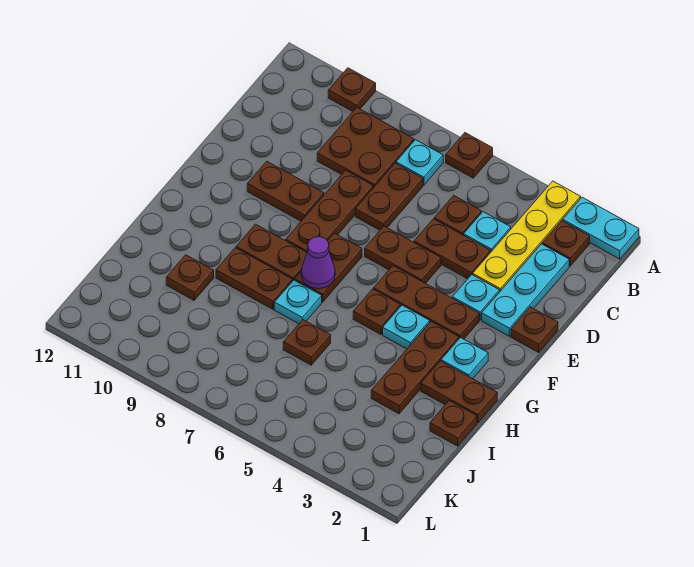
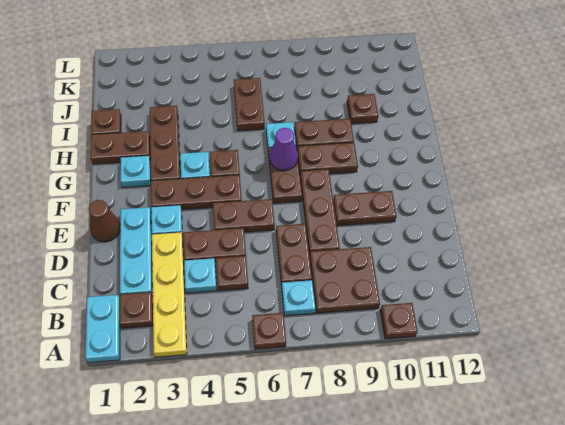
cyan plate A1:A2 level 1 -> cyan plate A1:B1 level 1
brown plate E1 level 1 -> brown cone E1 level 1
brown plate I6 level 1 -> brown plate I6:J6 level 1

